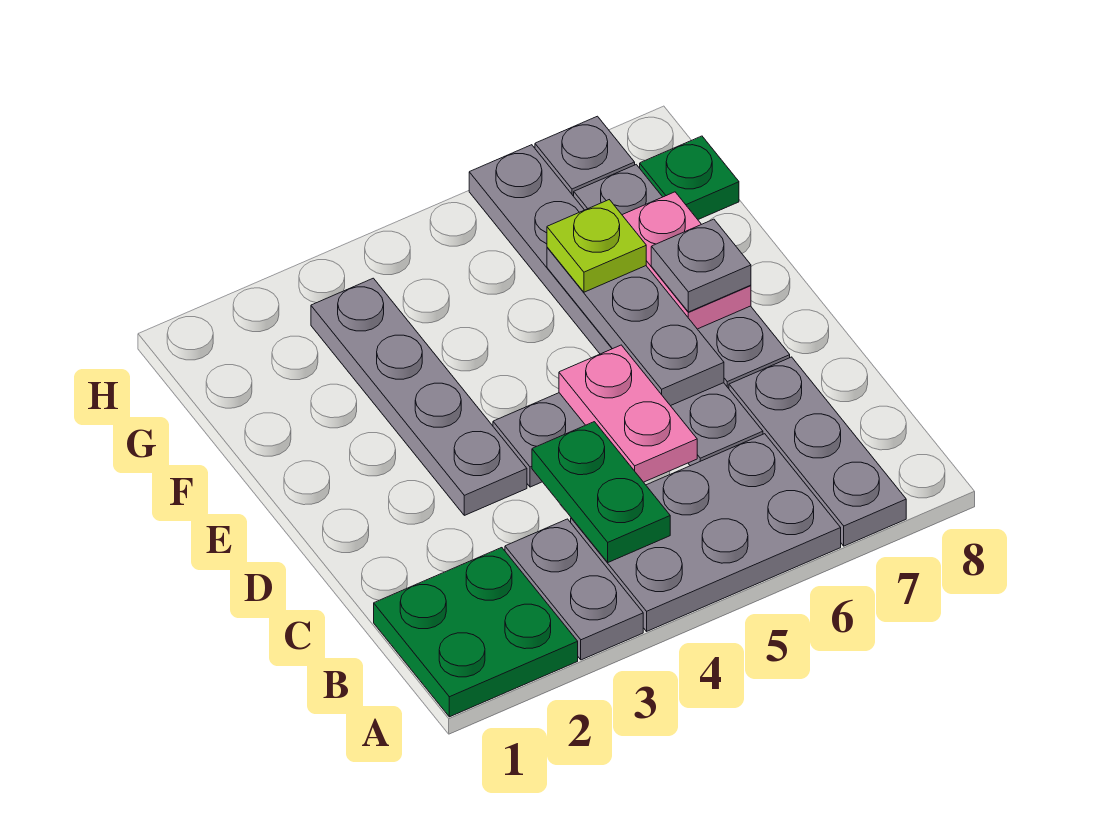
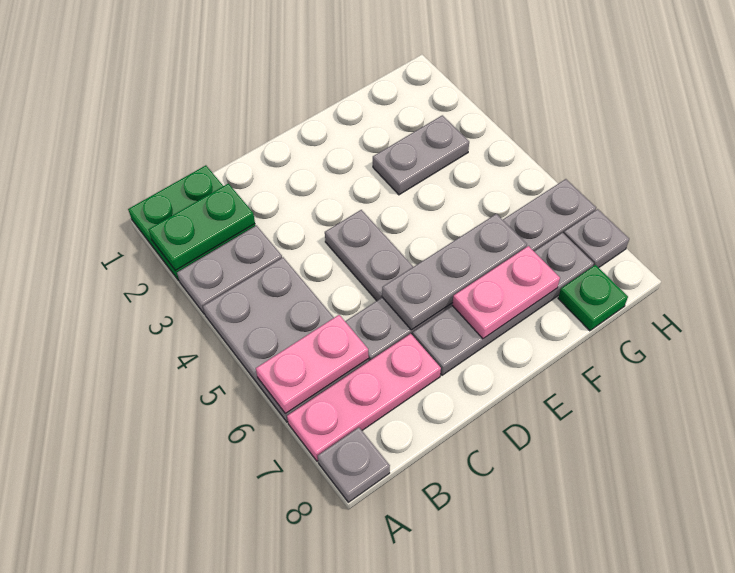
grey plate A7:C7 level 1 -> pink plate A7:C7 level 1
green plate B4:C4 level 2 -> green plate A2:B2 level 2
pink plate C5:D5 level 2 -> pink plate A6:B6 level 2
grey plate D3:G3 level 1 -> grey plate F3:G3 level 1
grey plate E7 level 3 -> grey plate A8 level 1
lime plate F6 level 3 -> none

